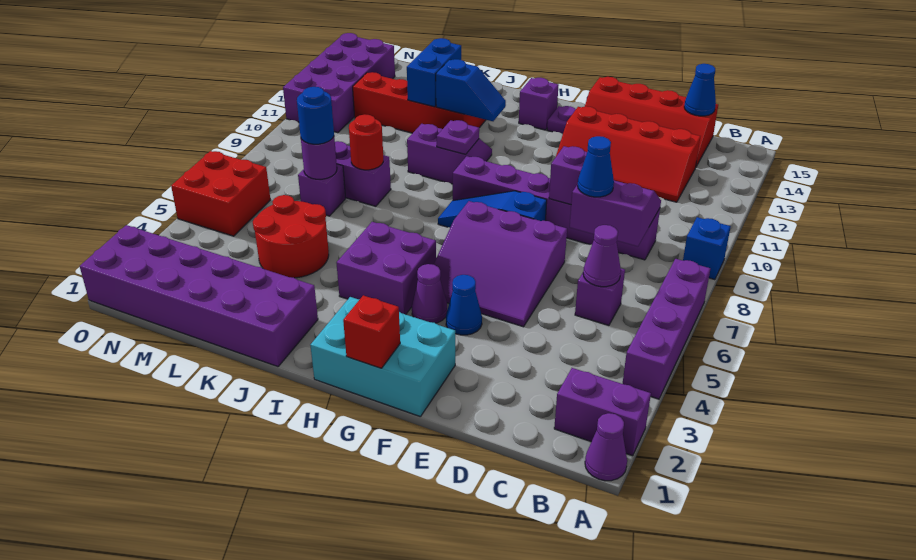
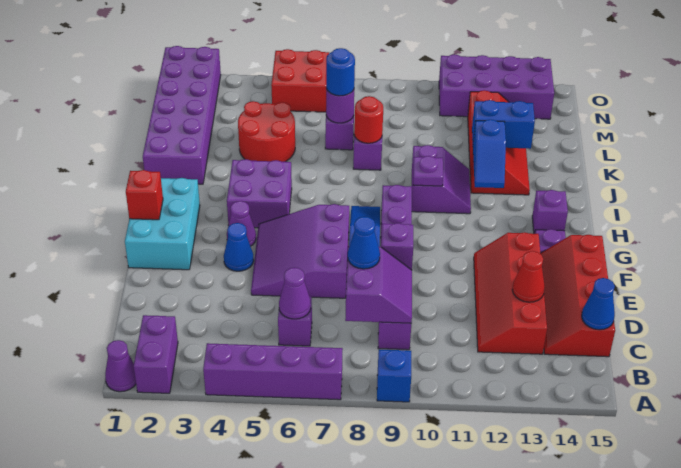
none -> red cone D13 level 2

